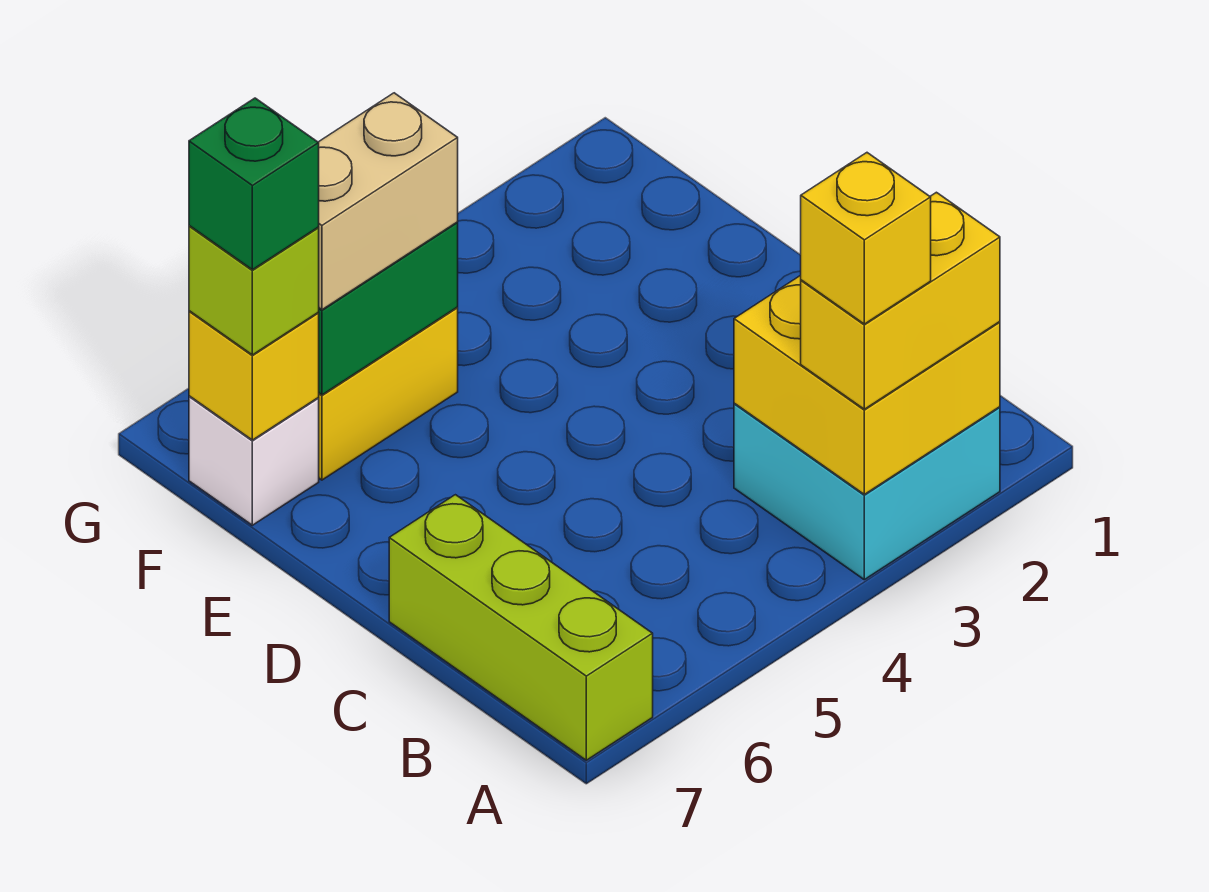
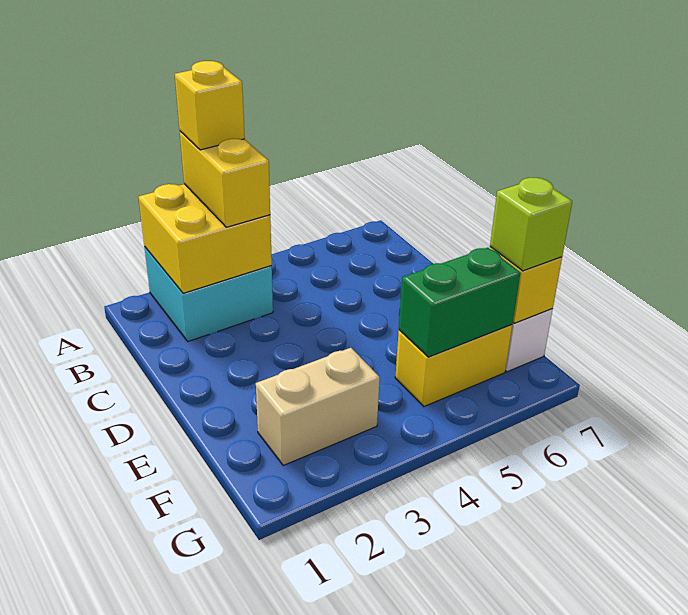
yellow brick A2:A3 level 3 -> yellow brick A3:B3 level 3
lime brick A7:C7 level 1 -> none
tan brick F5:F6 level 3 -> tan brick F2:F3 level 1
green brick F7 level 4 -> none

